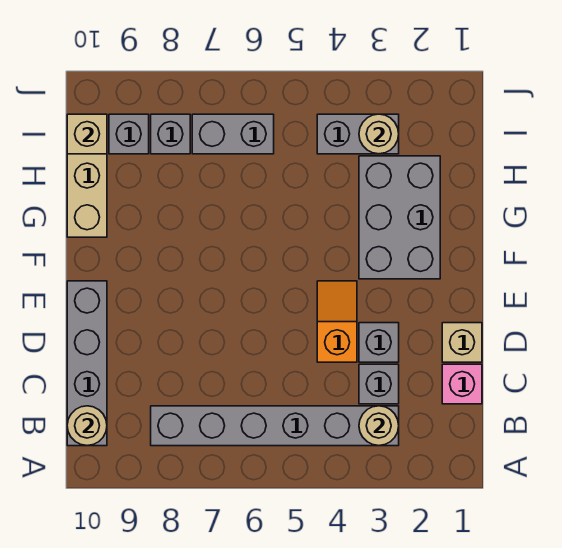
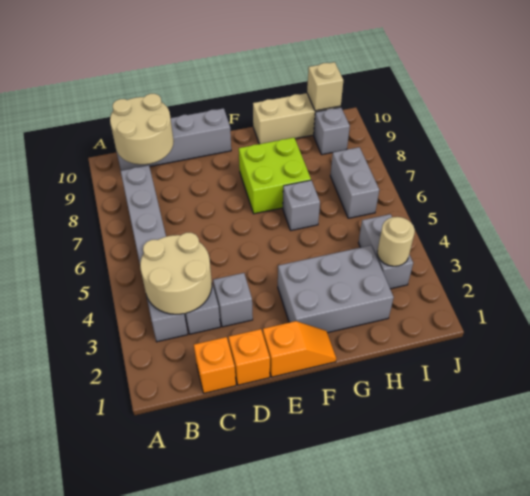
tan round brick B3 level 2 -> tan round brick B3:C4 level 2
tan round brick B10 level 2 -> tan round brick B9:C10 level 2
pink brick C1 level 1 -> orange brick C1 level 1
tan brick D1 level 1 -> orange brick D1 level 1
orange slope D4:E4 level 1 top D -> orange slope E1:F1 level 1 top E
none -> lime brick F7:G8 level 1
grey brick I8 level 1 -> grey brick G6 level 1

